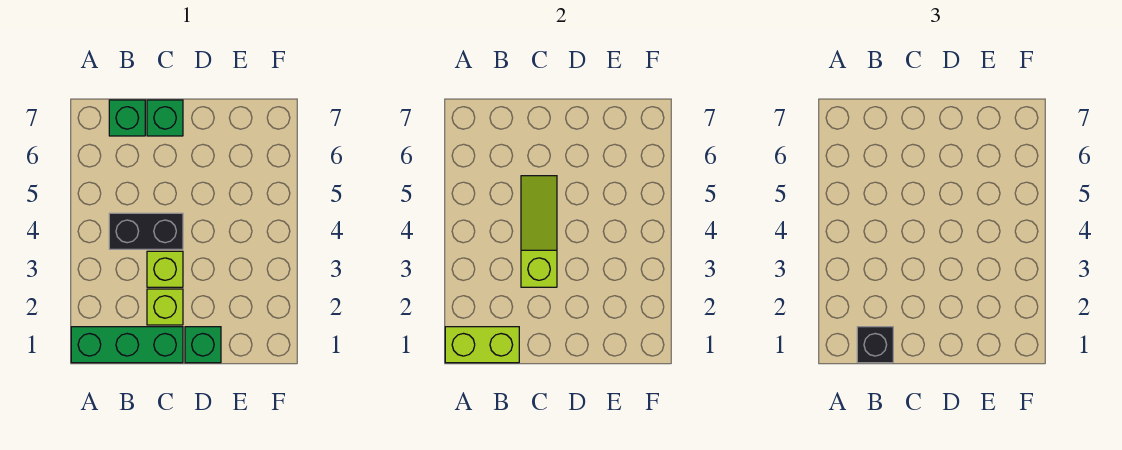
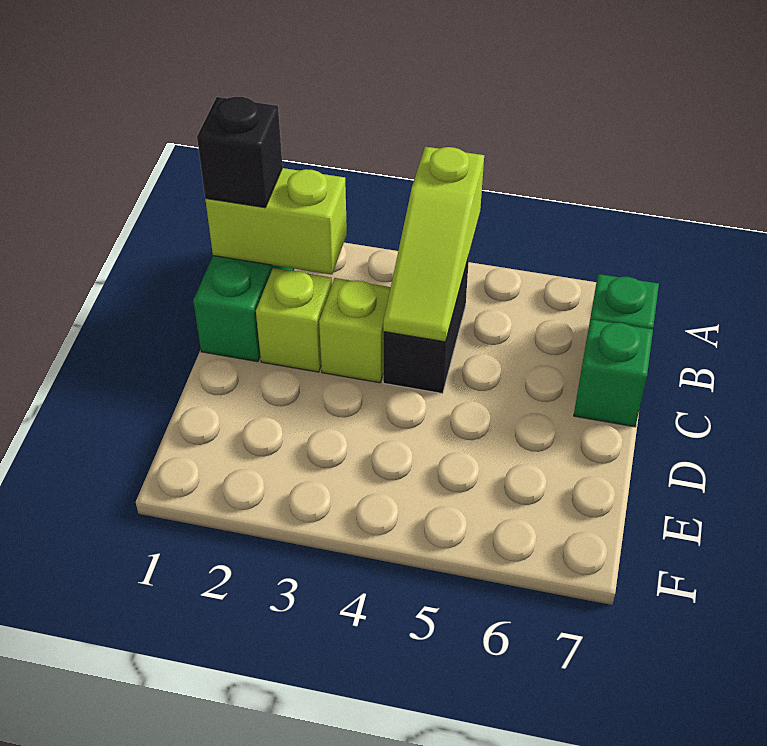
lime brick A1:B1 level 2 -> lime brick B1:B2 level 2
lime slope C3:C5 level 2 top 3 -> lime slope A4:C4 level 2 top A
green brick D1 level 1 -> none

